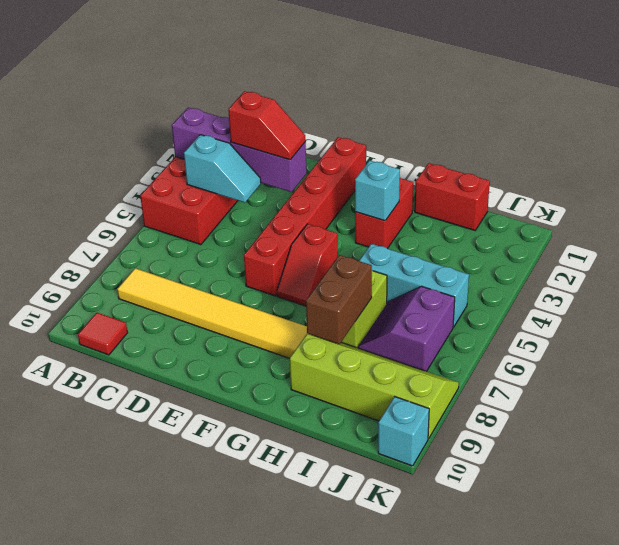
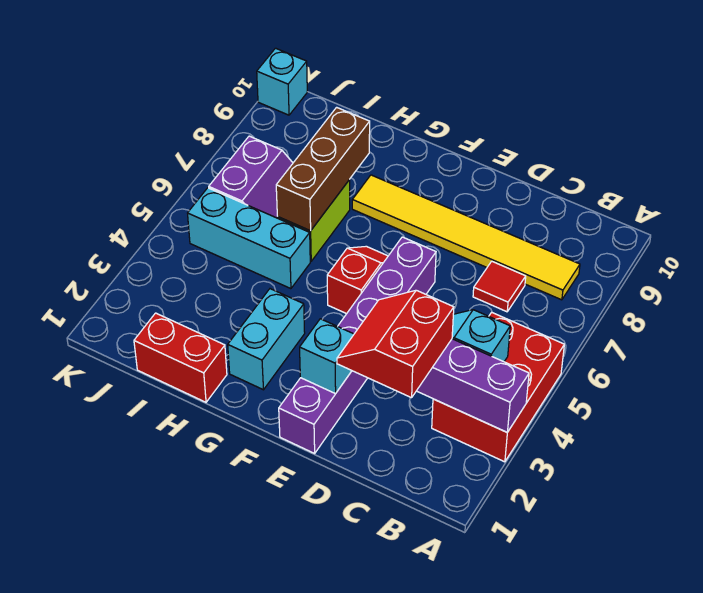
red tile B10 level 1 -> red tile C7 level 1
red slope C3:D3 level 3 top C -> red slope C2:D3 level 3 top C
red brick E1:E6 level 1 -> purple brick E1:E6 level 1
red brick G2:G3 level 1 -> cyan brick G2:G3 level 1
cyan brick G3 level 2 -> cyan brick E2 level 2
brown brick H7:H8 level 2 -> brown brick H6:H8 level 2
lime slope H8:K9 level 1 top 9 -> none

